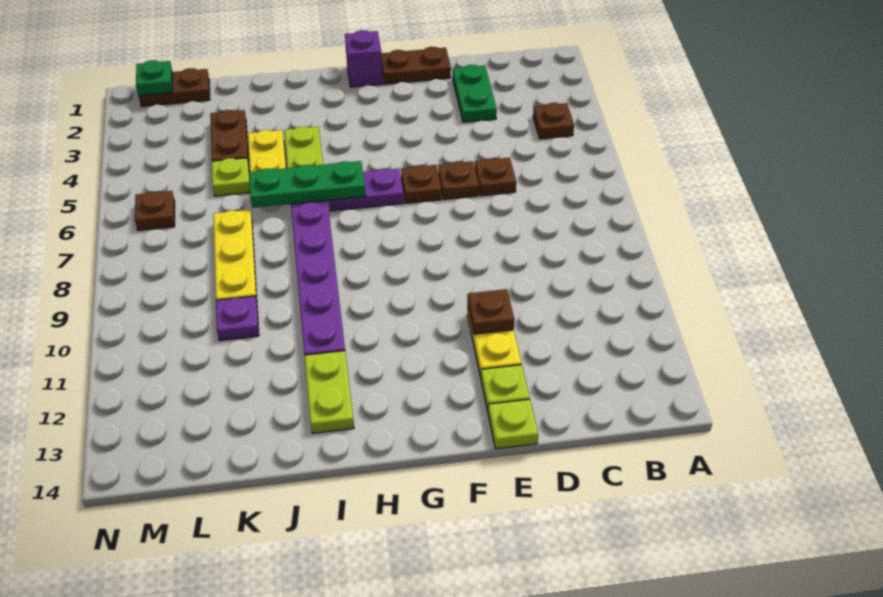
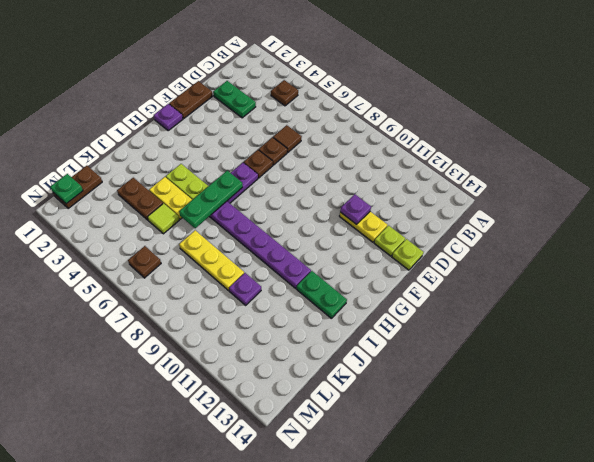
brown plate D6 level 1 -> brown tile D6 level 1
brown plate E11 level 2 -> purple plate E11 level 2
purple brick G1 level 1 -> purple plate G1 level 1
lime plate I12:I13 level 1 -> green plate I12:I13 level 1
lime plate K5 level 1 -> lime tile K5 level 1

